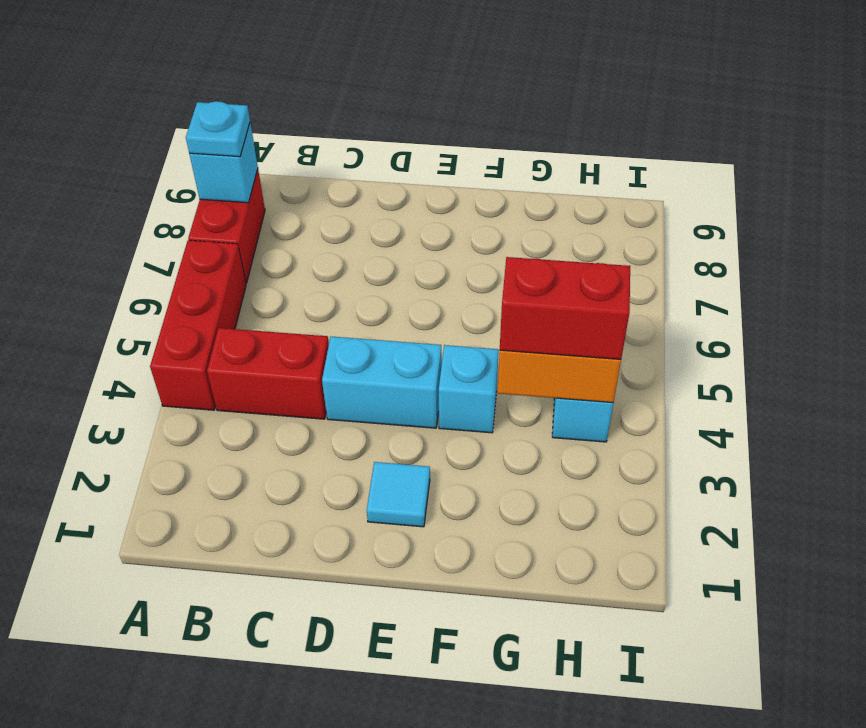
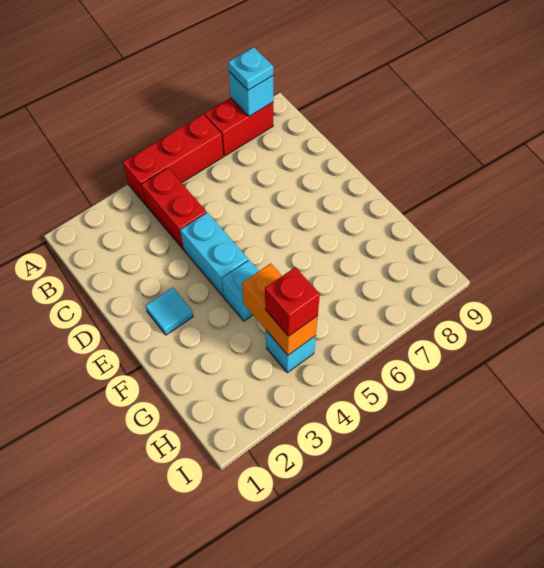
red brick G4:H4 level 3 -> red brick H4 level 3

